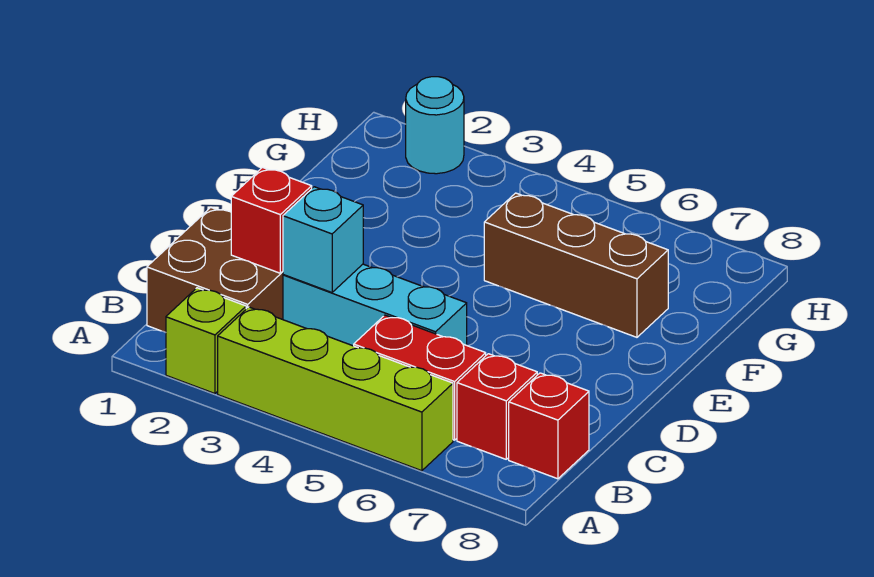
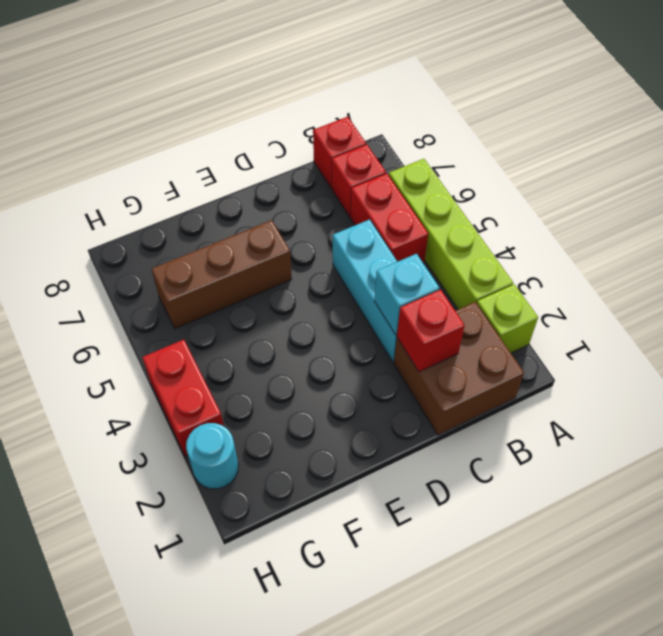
brown brick F5:F7 level 1 -> brown brick E6:G6 level 1
none -> red brick H3:H4 level 1

